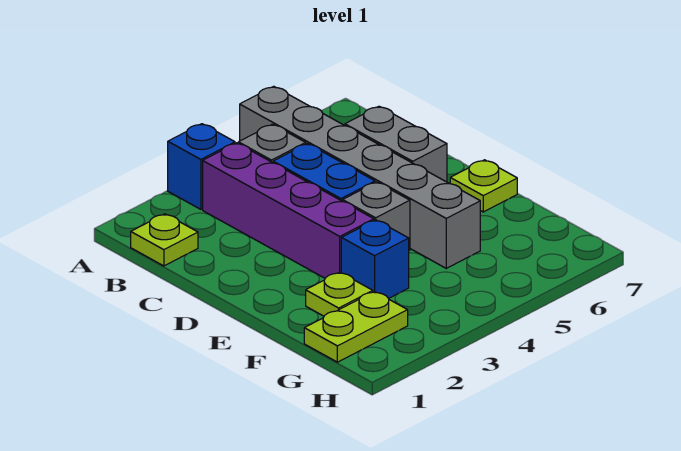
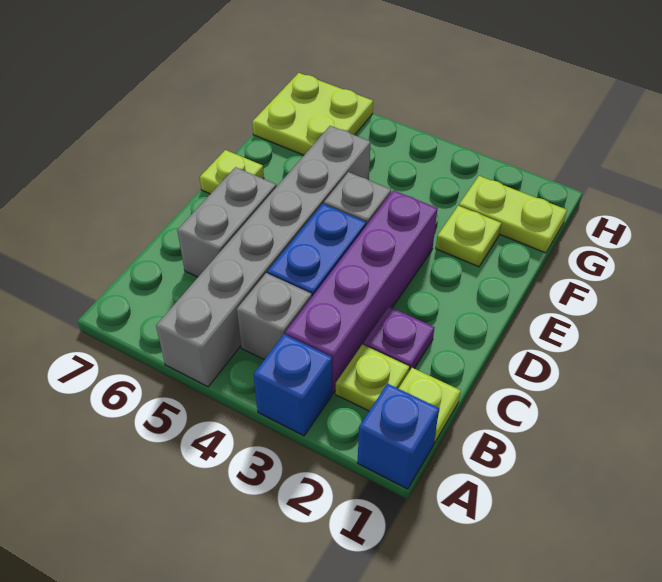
none -> lime plate B2 level 1
none -> purple plate C2 level 1
blue brick F3 level 1 -> blue brick A1 level 1
none -> lime plate G6:H7 level 1

